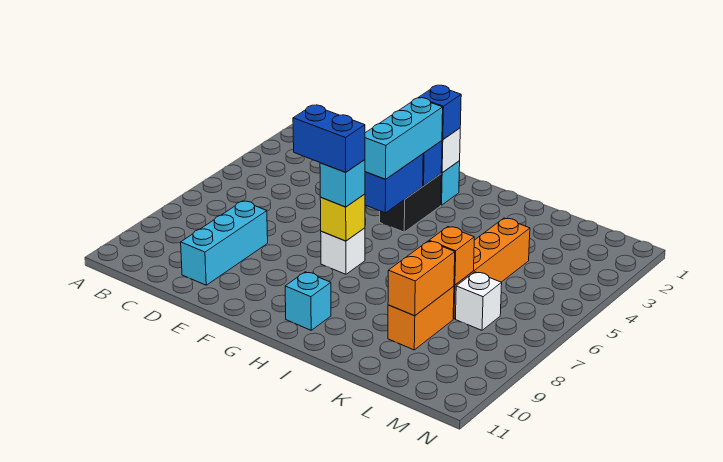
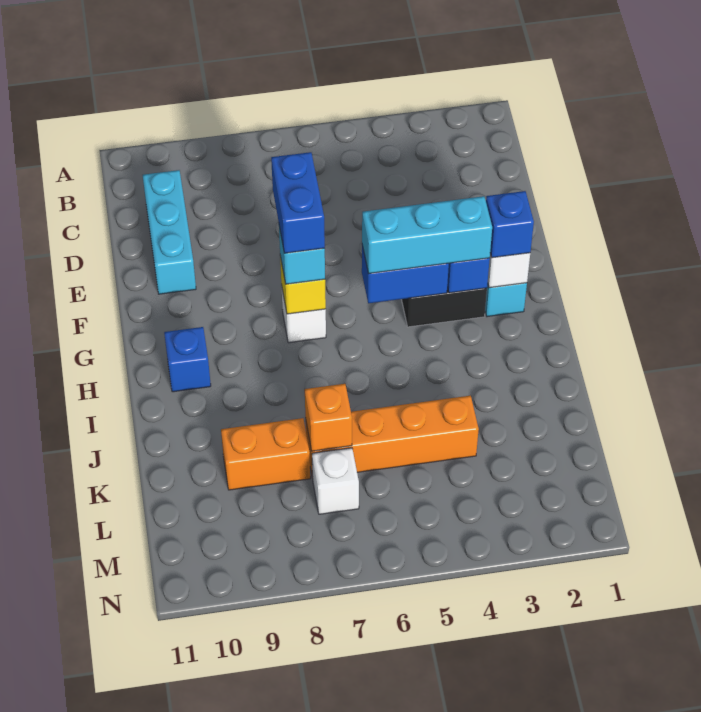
cyan brick D8:D10 level 1 -> cyan brick C10:E10 level 1
cyan brick H10 level 1 -> blue brick H10 level 1
orange brick K8:K9 level 2 -> none

